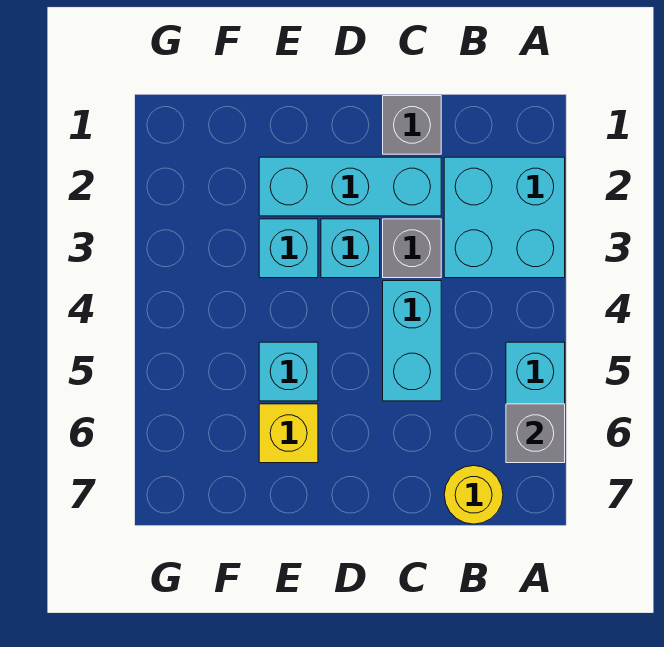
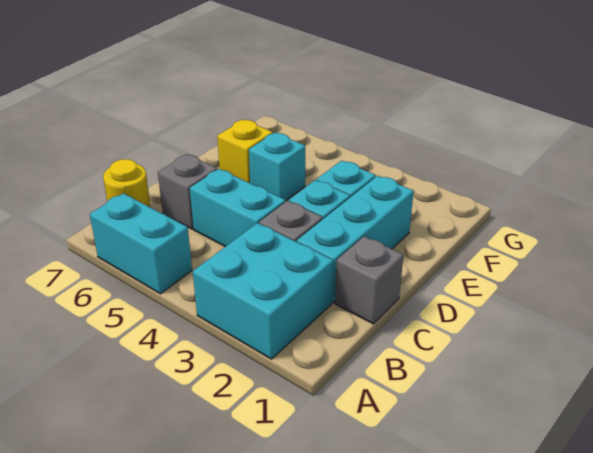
grey brick A6 level 2 -> grey brick C6 level 1

